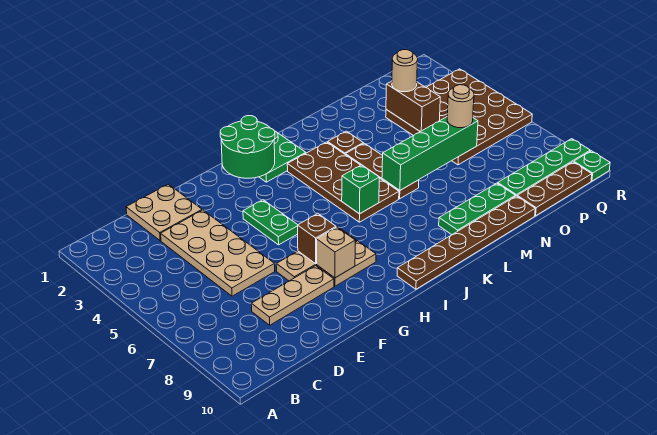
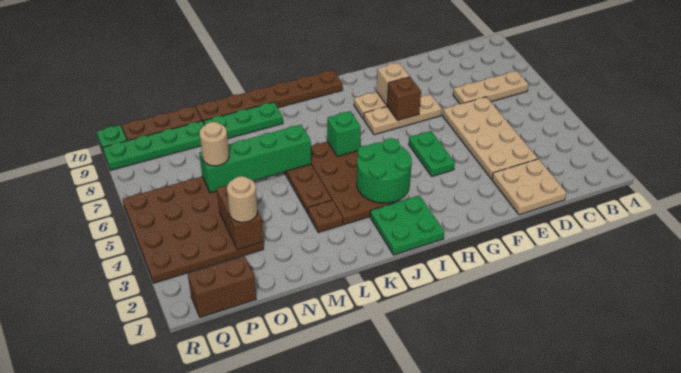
tan plate D8:F8 level 1 -> tan plate B7:D7 level 1
green round brick H1:I2 level 2 -> green round brick I3:J4 level 2
none -> brown brick P1:Q1 level 1

